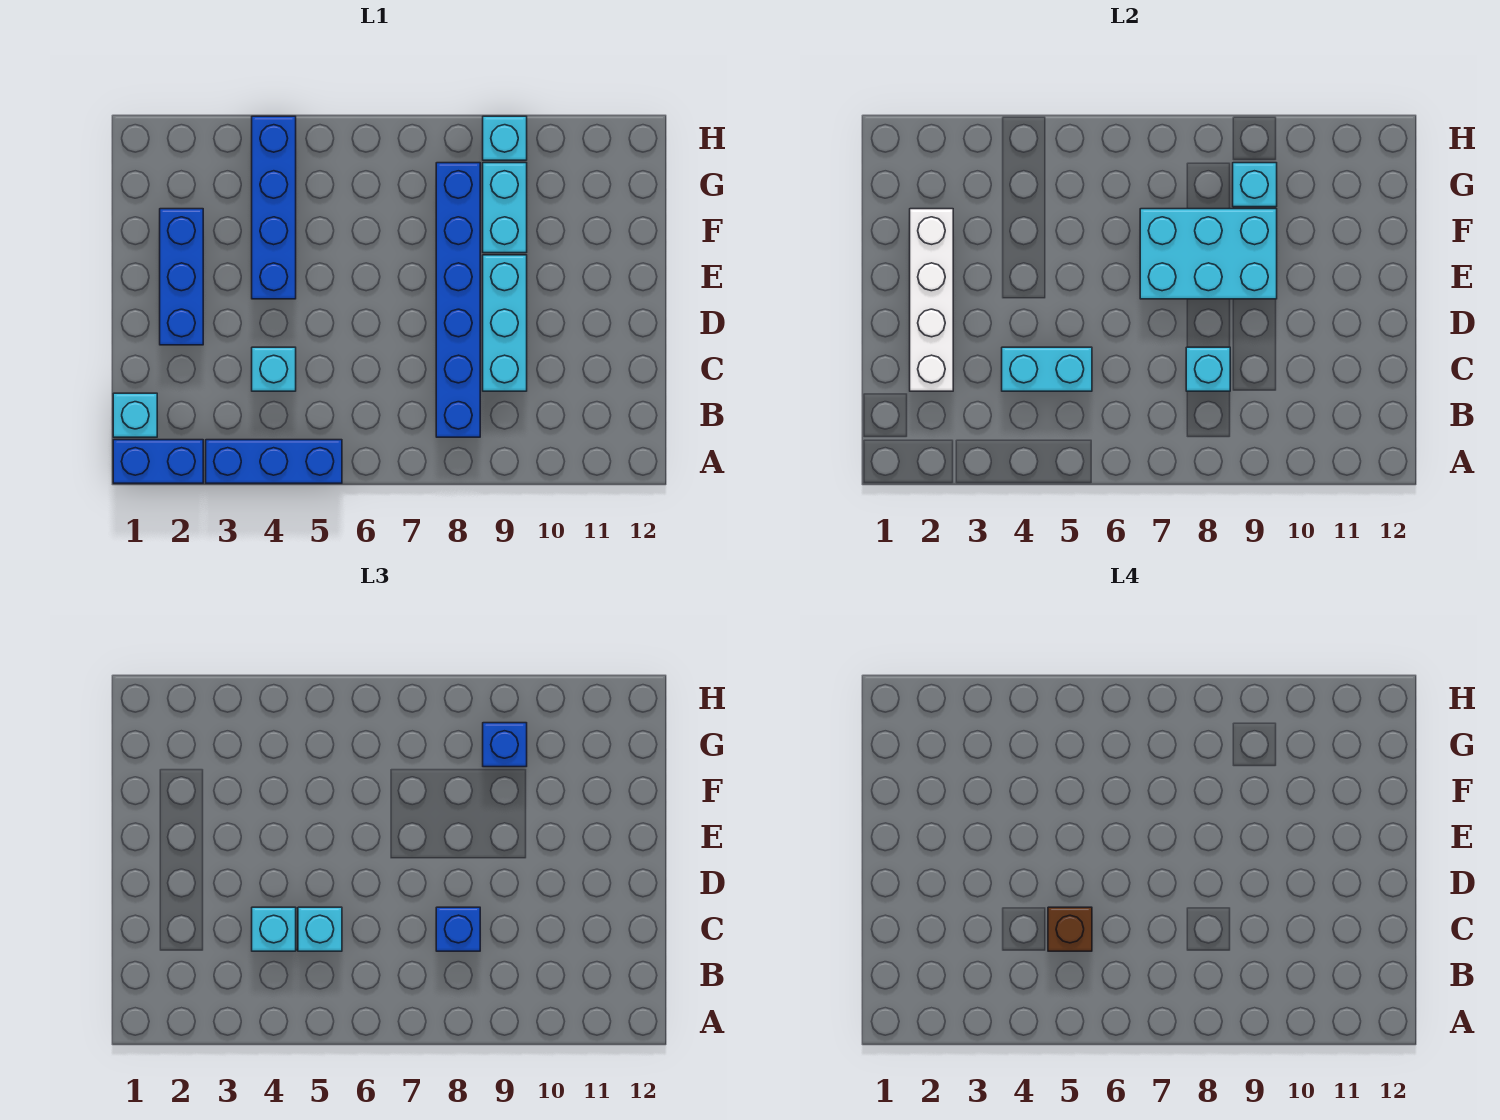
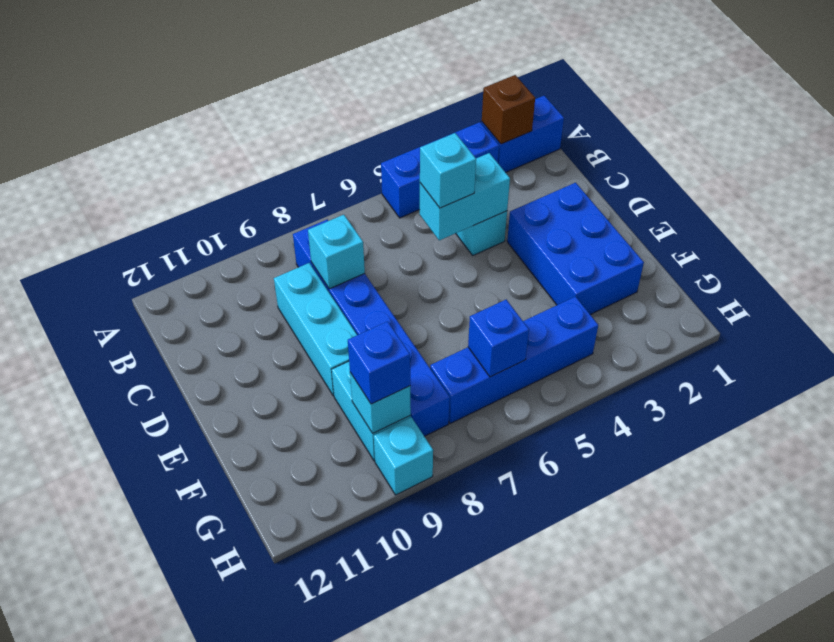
cyan brick B1 level 1 -> none
white brick C2:F2 level 2 -> none
cyan brick C4 level 3 -> none
brown brick C5 level 4 -> brown brick A2 level 2
blue brick C8 level 3 -> blue brick G6 level 2
blue brick D2:F2 level 1 -> blue brick D2:F3 level 1
blue brick E4:H4 level 1 -> blue brick G4:G7 level 1
cyan brick E7:F9 level 2 -> none

